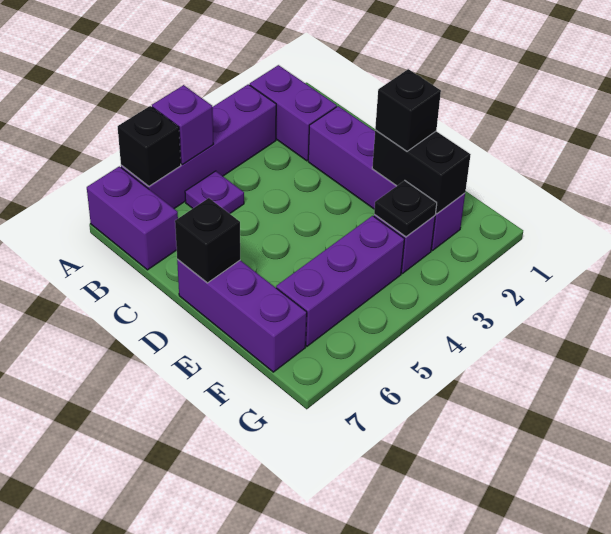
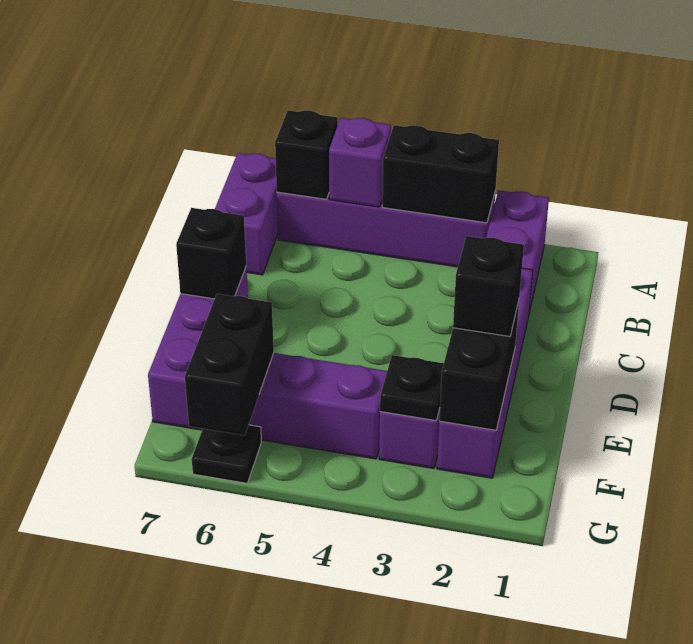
none -> black brick A3:A4 level 2
purple plate B5 level 1 -> none
none -> black brick F6:G6 level 2
none -> black plate G6 level 1

